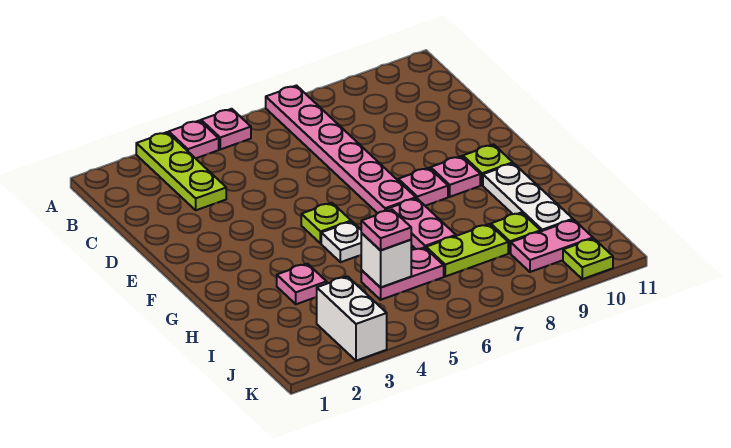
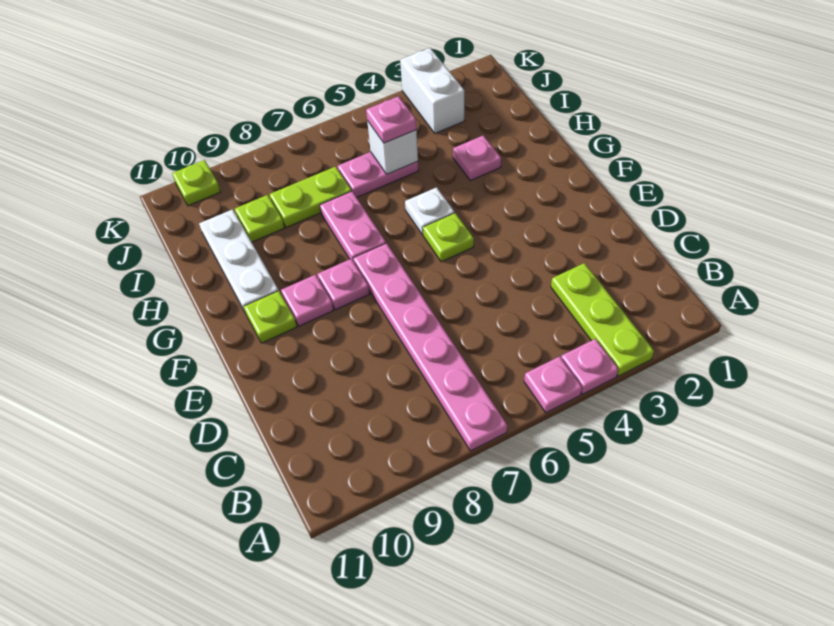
pink plate J9:J10 level 1 -> none

